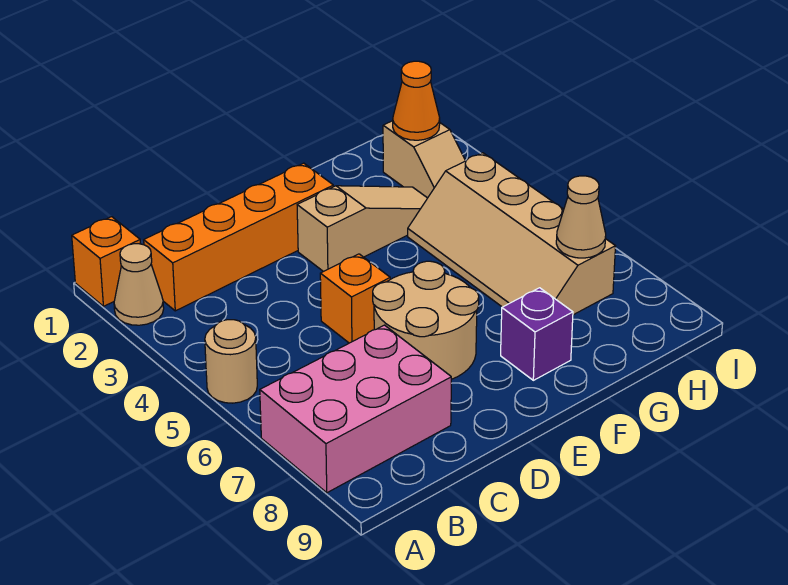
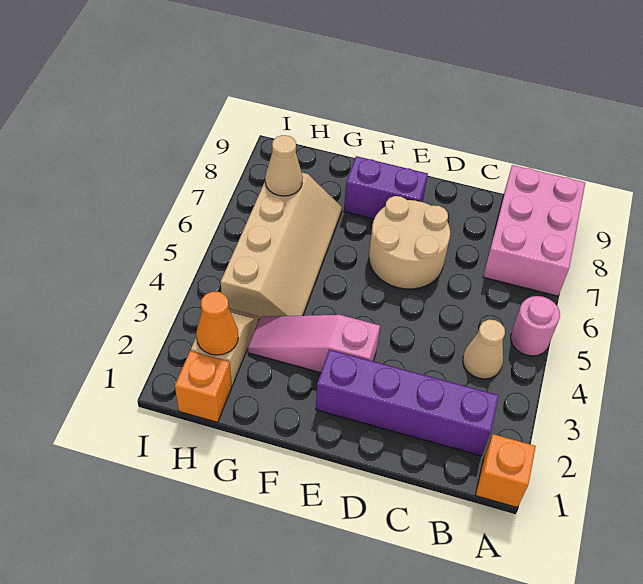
tan cone A2 level 1 -> tan cone B4 level 1
tan round brick A5 level 1 -> pink round brick A5 level 1
pink brick A7:C8 level 1 -> pink brick A7:B9 level 1
orange brick B2:E2 level 1 -> purple brick B2:E2 level 1
orange brick D5 level 1 -> orange brick H1 level 1
tan slope E3:G3 level 1 top E -> pink slope E3:G3 level 1 top E
purple brick F8 level 1 -> purple brick E8:F8 level 1

